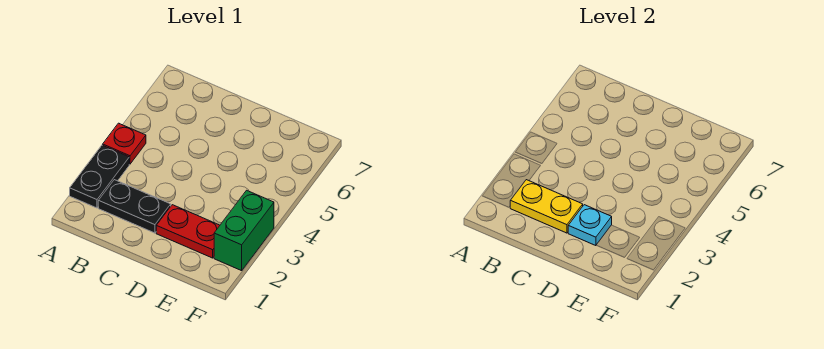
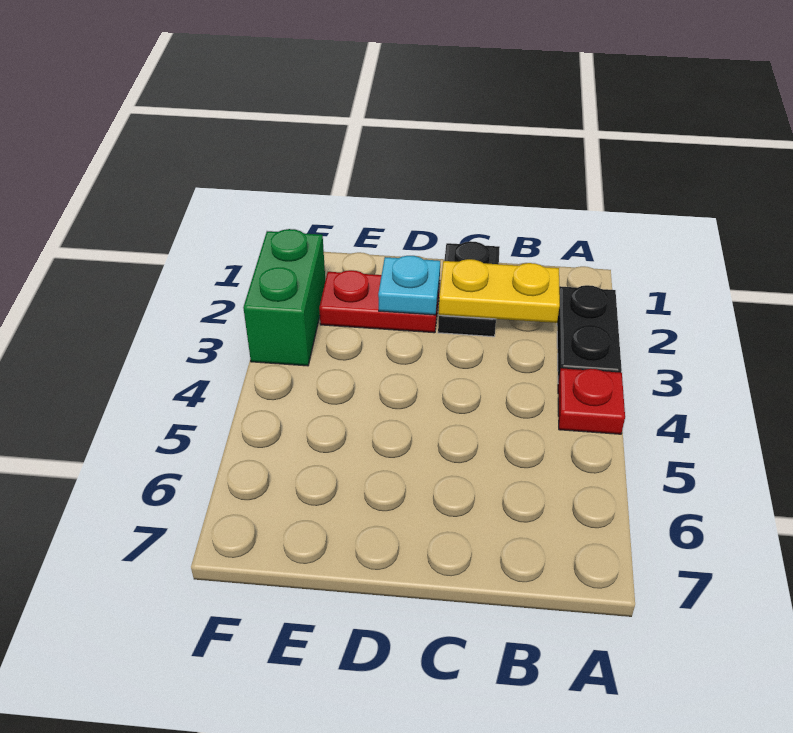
black plate B2:C2 level 1 -> black plate C1:C2 level 1

